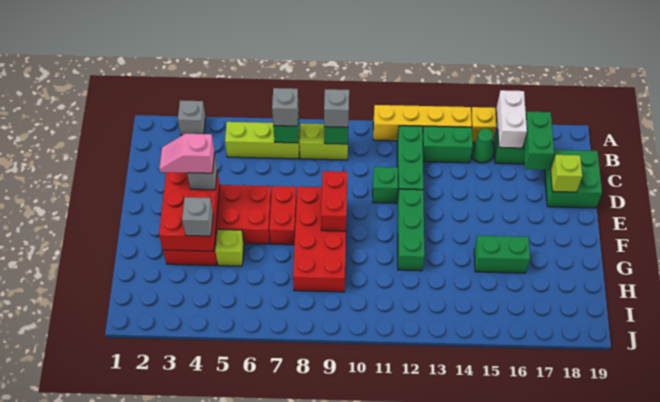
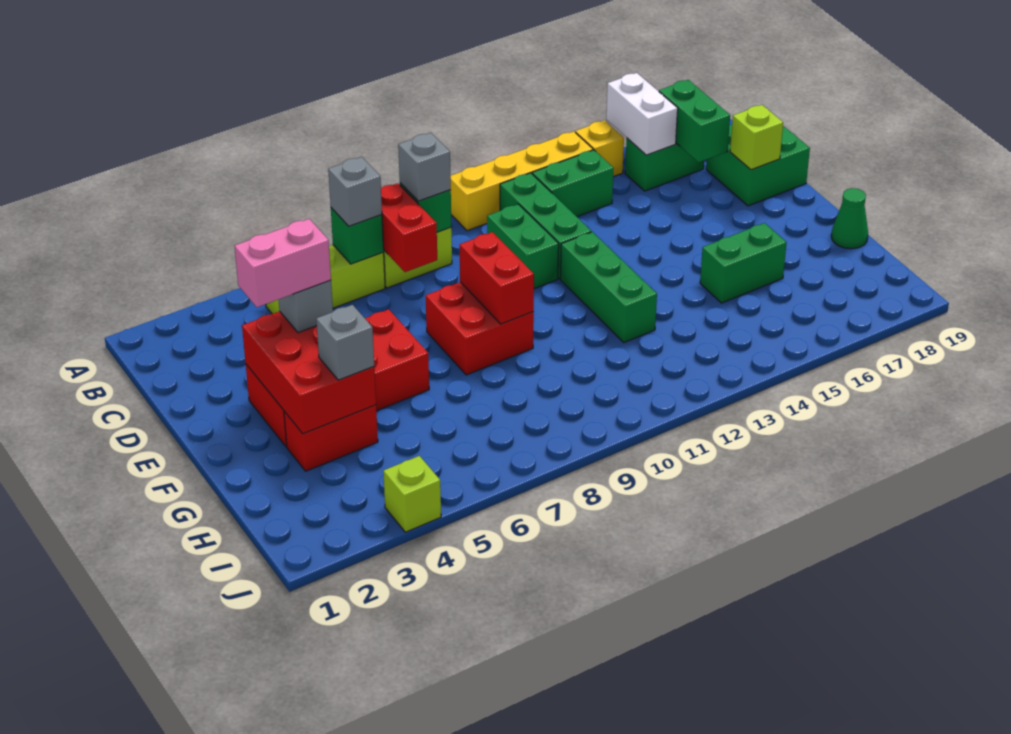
grey brick A3 level 1 -> none
green cone B15 level 1 -> green cone G19 level 1
green brick D11 level 1 -> green brick C11:D11 level 1
pink slope E3:E4 level 4 top 4 -> pink brick E3:E4 level 4
red brick E7:F7 level 1 -> red brick B8:C8 level 2
red brick E8:H9 level 1 -> red brick E8:F9 level 1
lime brick G5 level 1 -> lime brick J4 level 1

